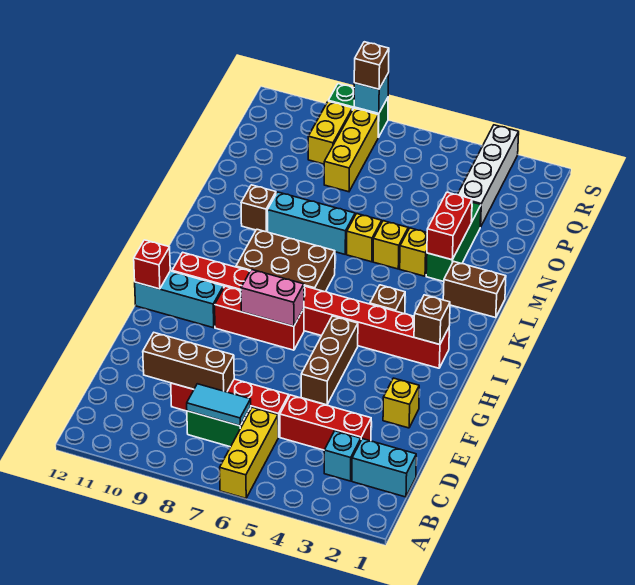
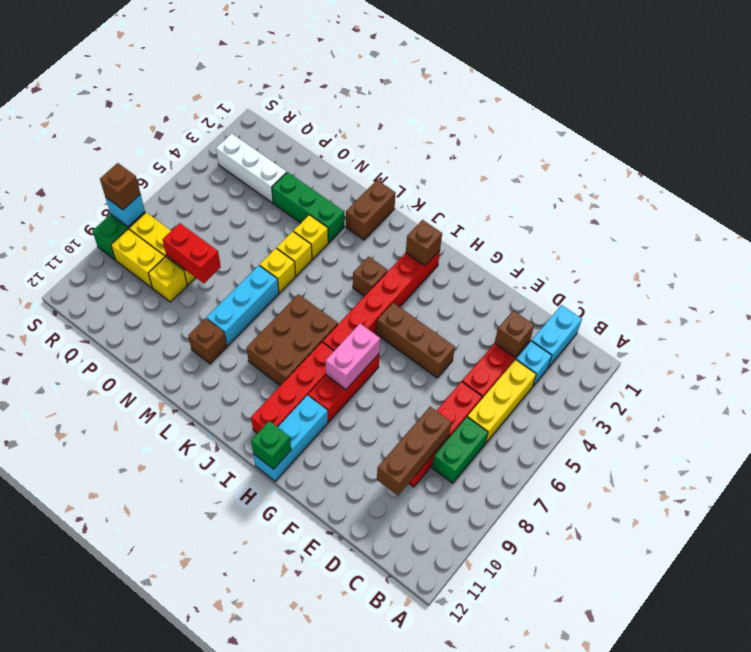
yellow brick A6:C6 level 1 -> yellow brick C4:C6 level 1
cyan tile C7:C8 level 2 -> none
none -> brown brick D3 level 2
yellow brick F2 level 1 -> yellow brick P9 level 1
red brick H12 level 2 -> green brick H12 level 2
red brick M3:N3 level 2 -> red brick O8:P8 level 2
white brick P3:S3 level 1 -> white brick P3:R3 level 1

